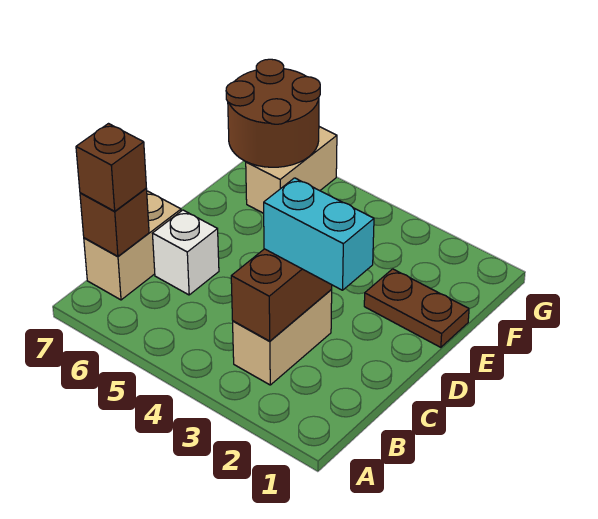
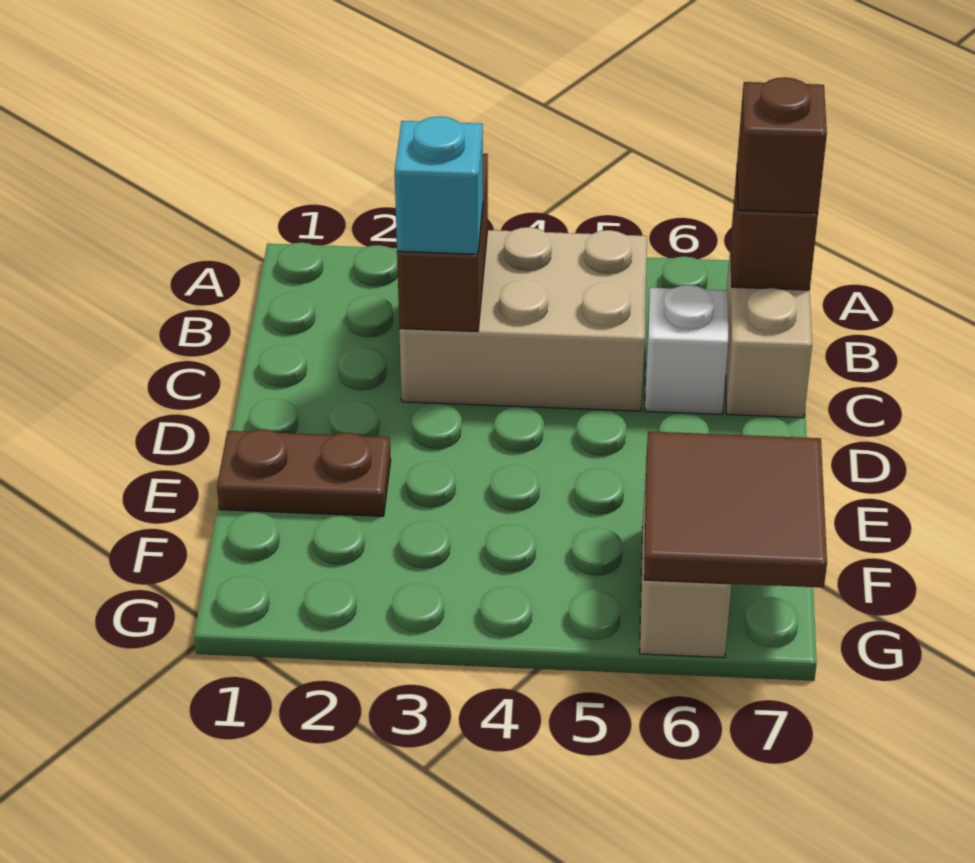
tan brick B3:C3 level 1 -> tan brick B3:C5 level 1
cyan brick C2:C3 level 3 -> cyan brick C3 level 3
brown round brick F6:G7 level 2 -> brown tile F6:G7 level 2

